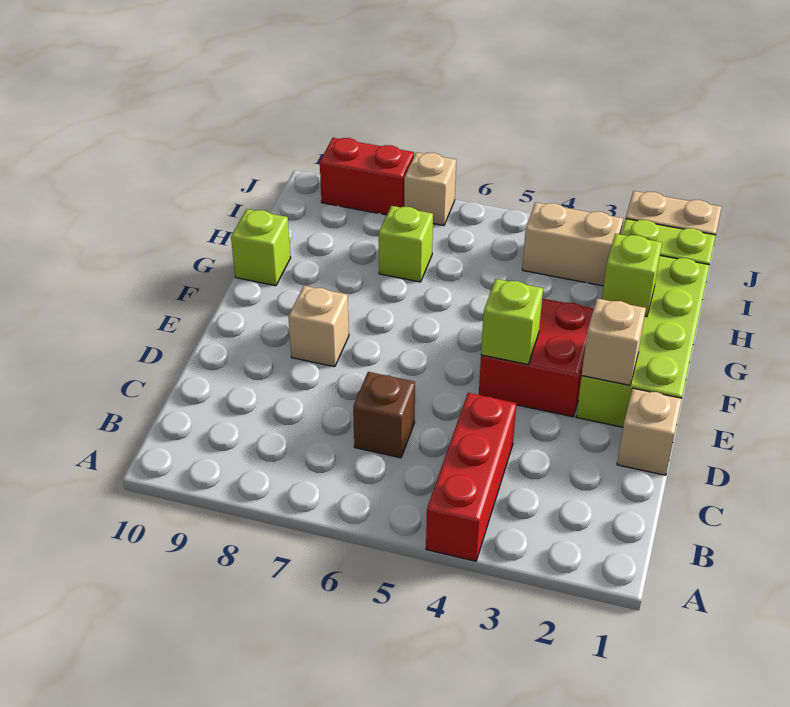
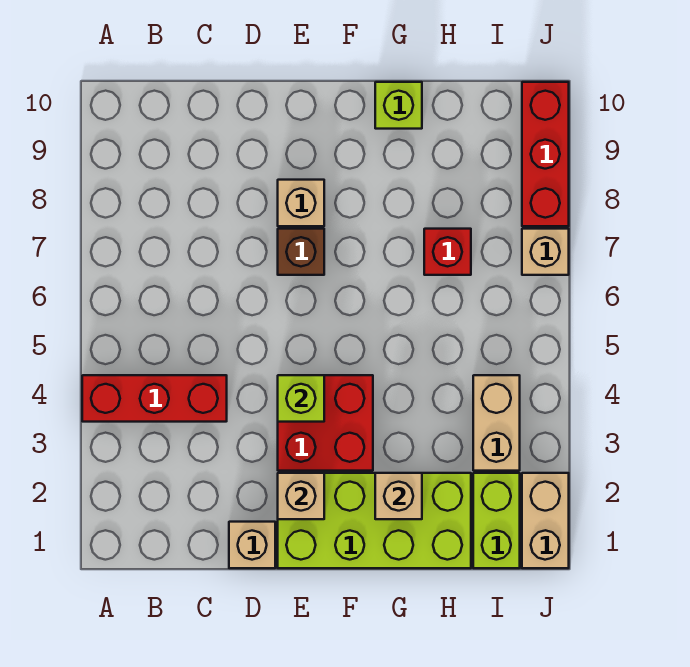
brown brick C6 level 1 -> brown brick E7 level 1
lime brick G2 level 2 -> tan brick G2 level 2
lime brick H7 level 1 -> red brick H7 level 1
red brick J8:J9 level 1 -> red brick J8:J10 level 1

